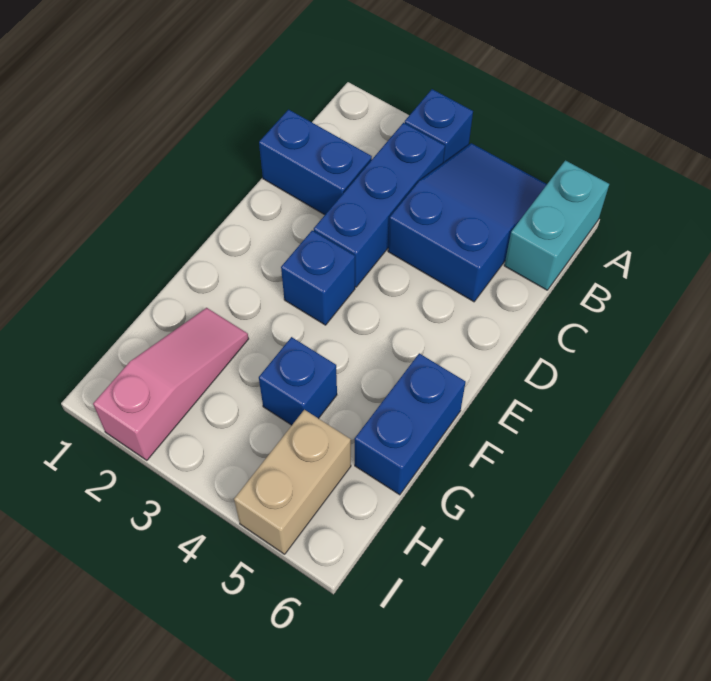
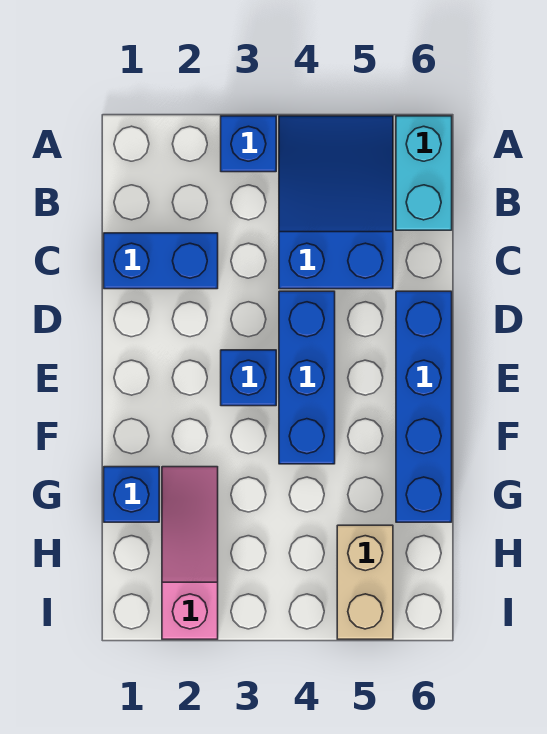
blue brick B3:D3 level 1 -> blue brick D4:F4 level 1
blue brick F6:G6 level 1 -> blue brick D6:G6 level 1
blue brick G4 level 1 -> blue brick G1 level 1

